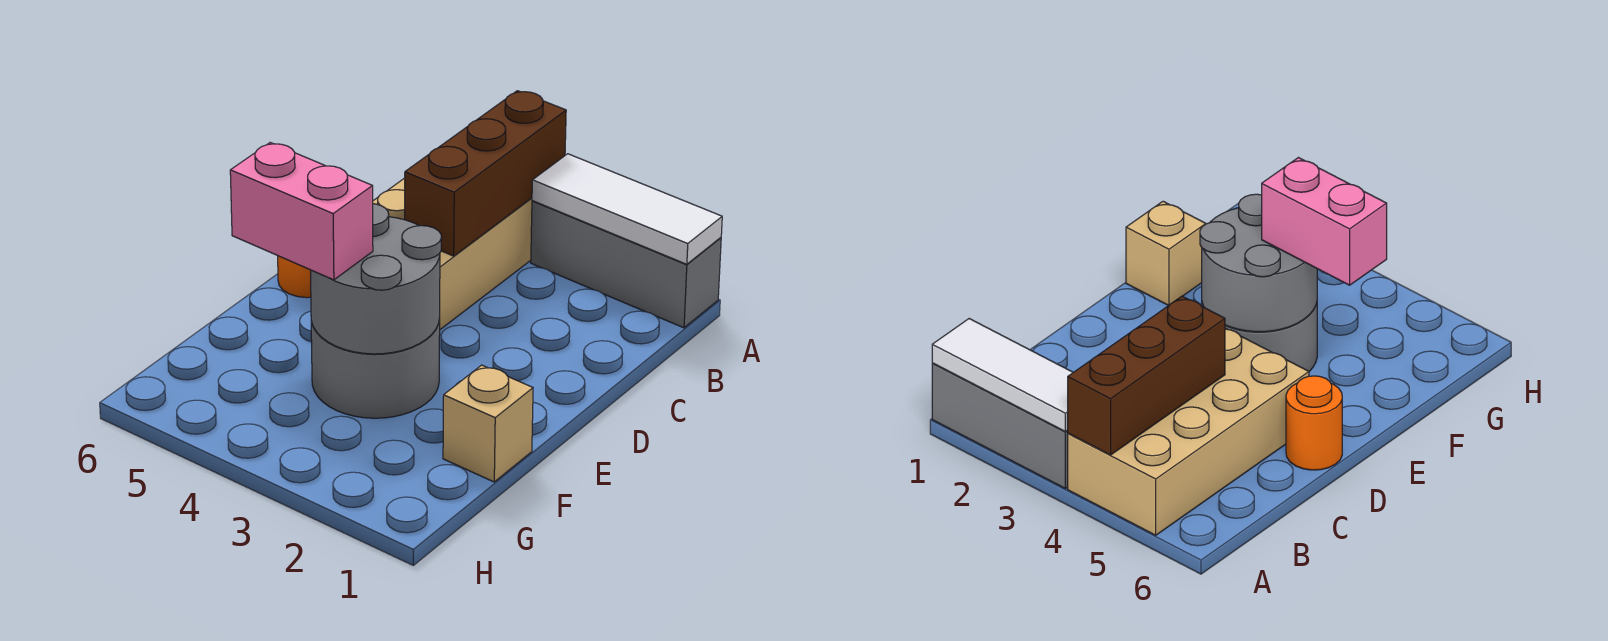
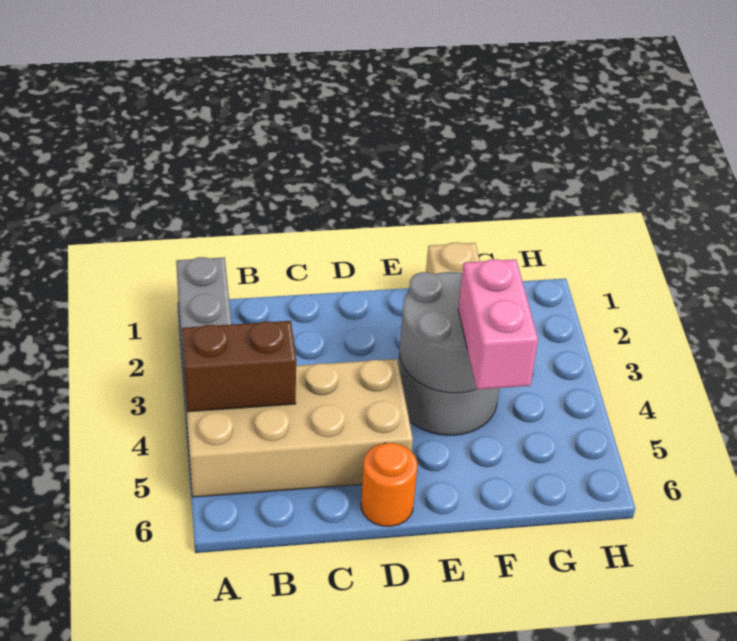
white tile A1:A3 level 2 -> none
brown brick A4:C4 level 2 -> brown brick A4:B4 level 2

